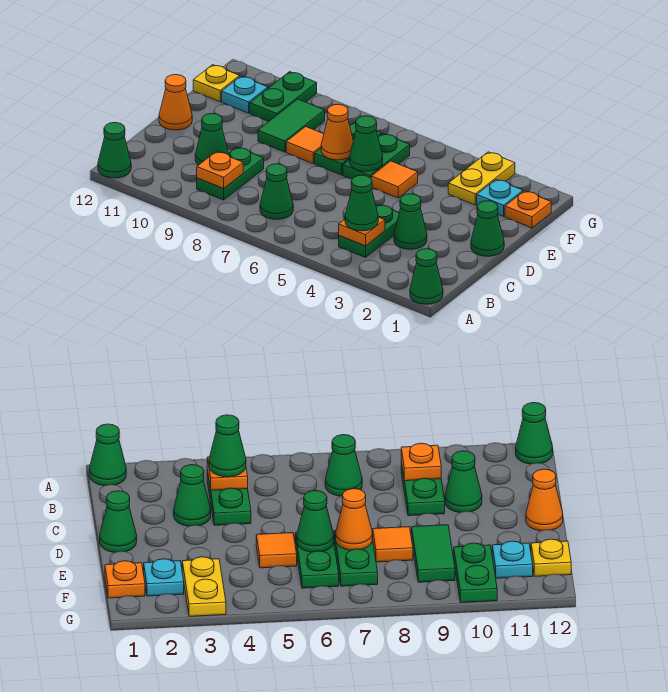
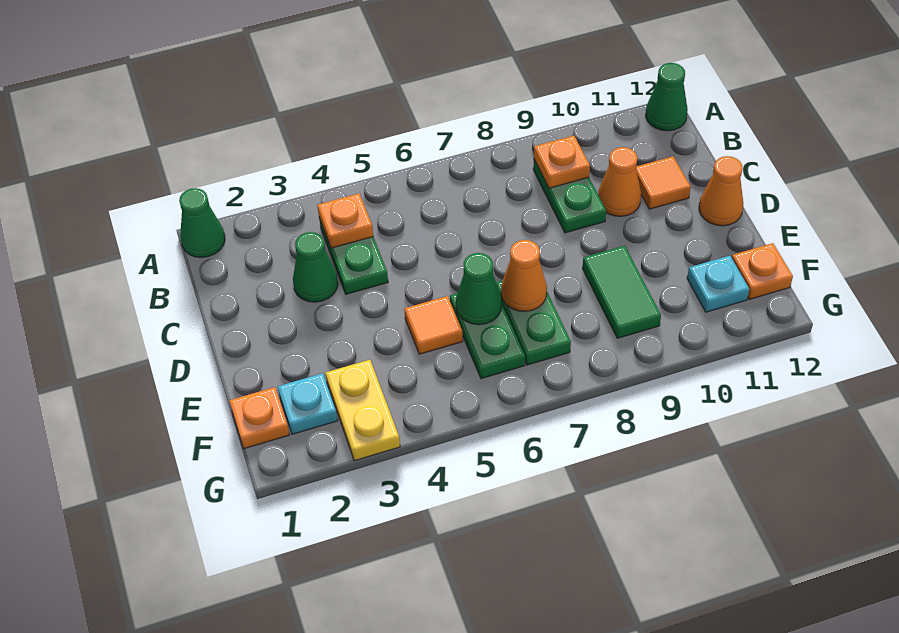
green cone B4 level 3 -> none
green cone B7 level 1 -> none
green cone C10 level 1 -> orange cone C10 level 1
green cone D1 level 1 -> none
orange tile E8 level 1 -> orange tile C11 level 1
green plate F10:G10 level 1 -> none
yellow plate F12 level 1 -> orange plate F12 level 1

